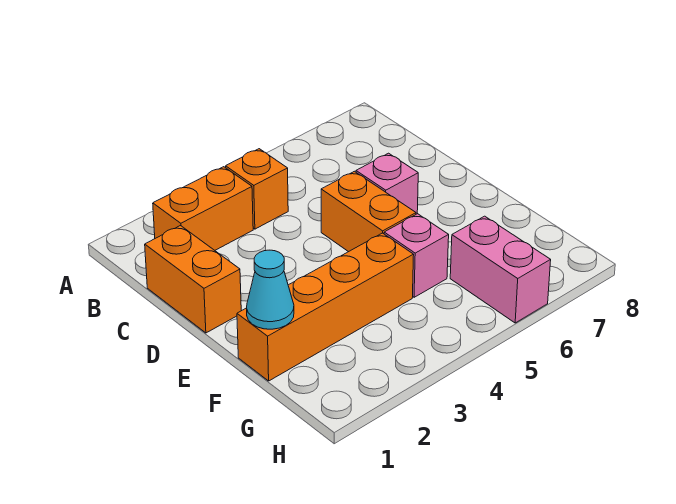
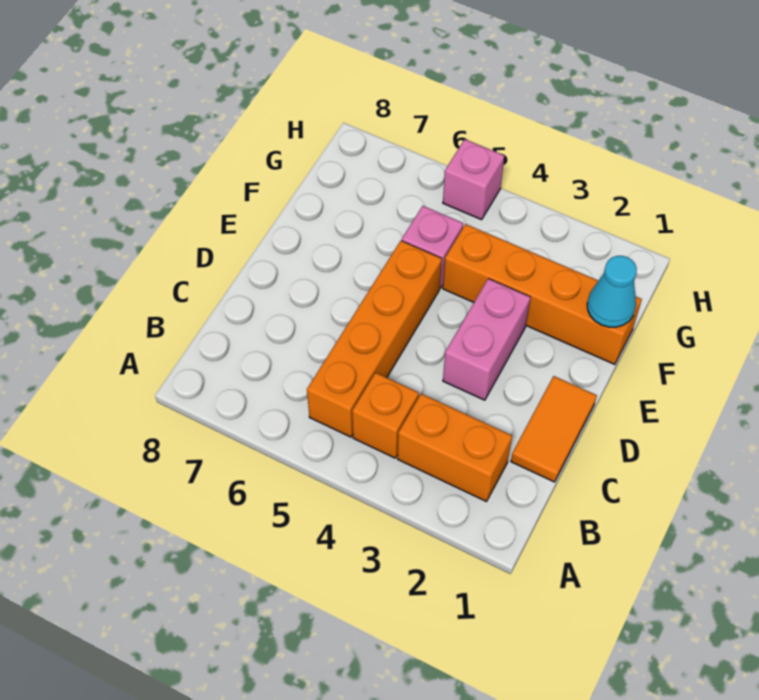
orange brick C1:D1 level 1 -> orange tile C1:D1 level 1
orange brick D5:E5 level 1 -> orange brick B5:E5 level 1
pink brick D6 level 1 -> pink brick H5 level 1
pink brick G6:H6 level 1 -> pink brick D3:E3 level 1

